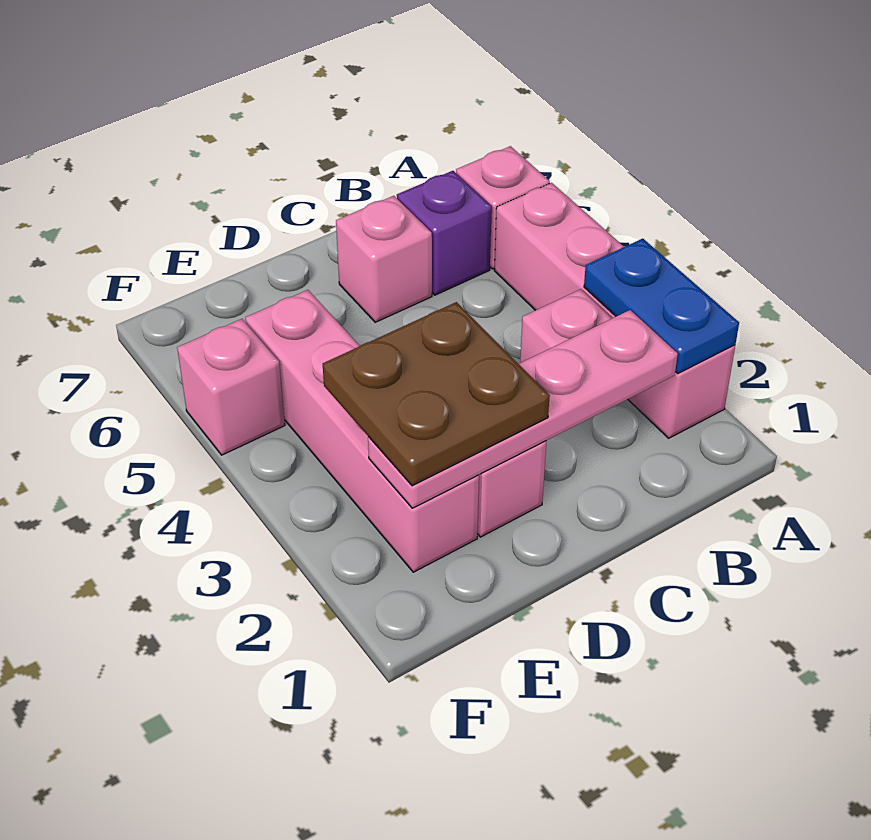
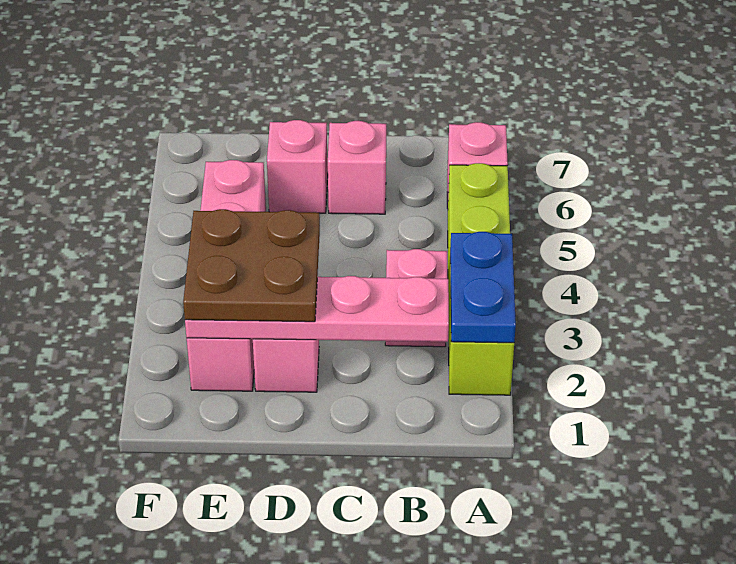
pink brick A2:A5 level 1 -> lime brick A2:A5 level 1
purple brick B6 level 1 -> none
pink brick F5 level 1 -> pink brick D6 level 1

